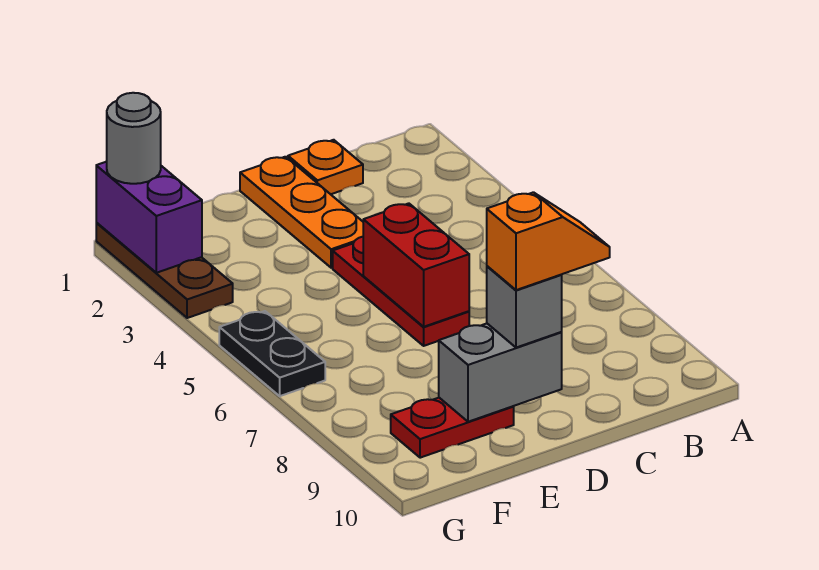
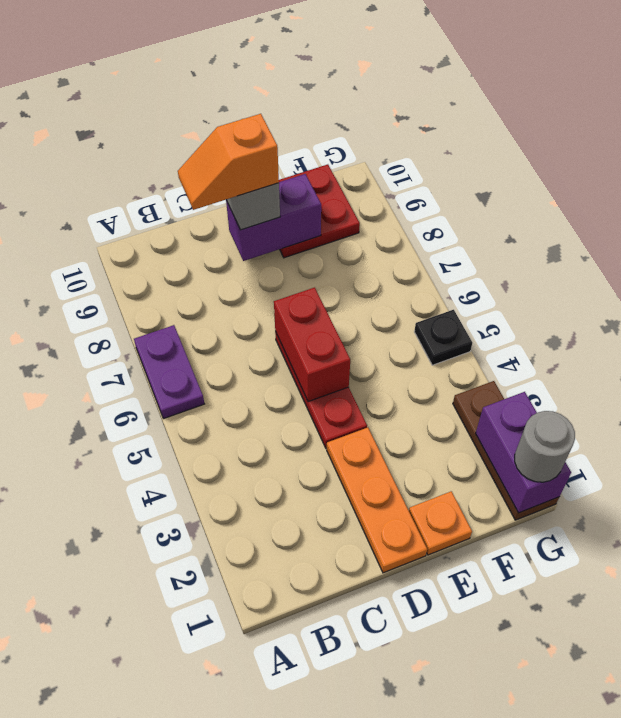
none -> purple plate A6:A7 level 1
orange plate C1 level 1 -> orange plate E1 level 1
grey brick D9:E9 level 2 -> purple brick D9:E9 level 2
red plate E9:F9 level 1 -> red plate E9:F10 level 1
black plate G5:G6 level 1 -> black plate G5 level 1

